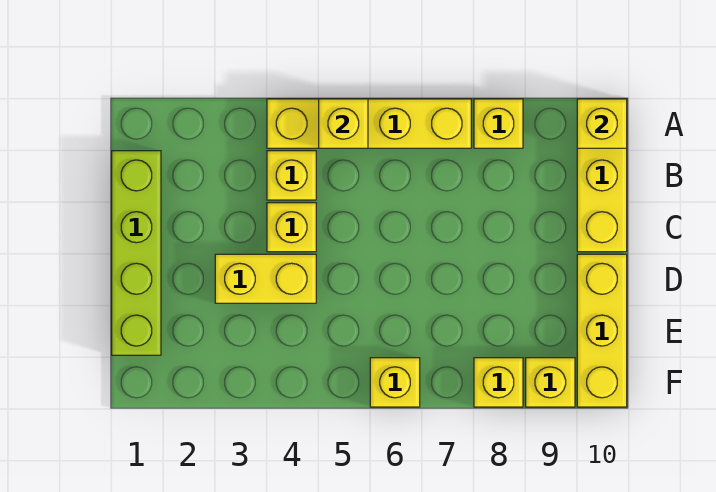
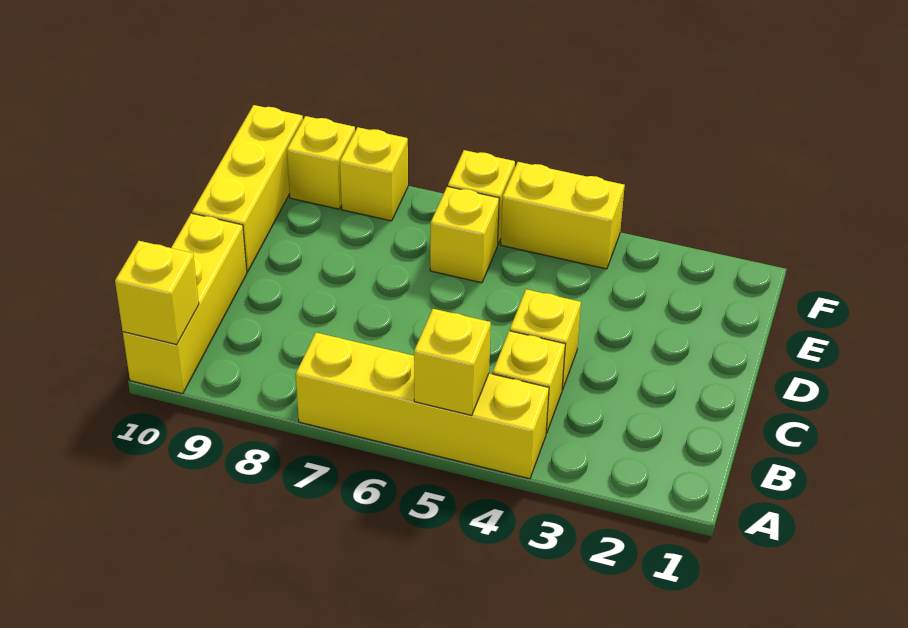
yellow brick A8 level 1 -> yellow brick E6 level 1
lime brick B1:E1 level 1 -> none
yellow brick D3:D4 level 1 -> yellow brick F4:F5 level 1

